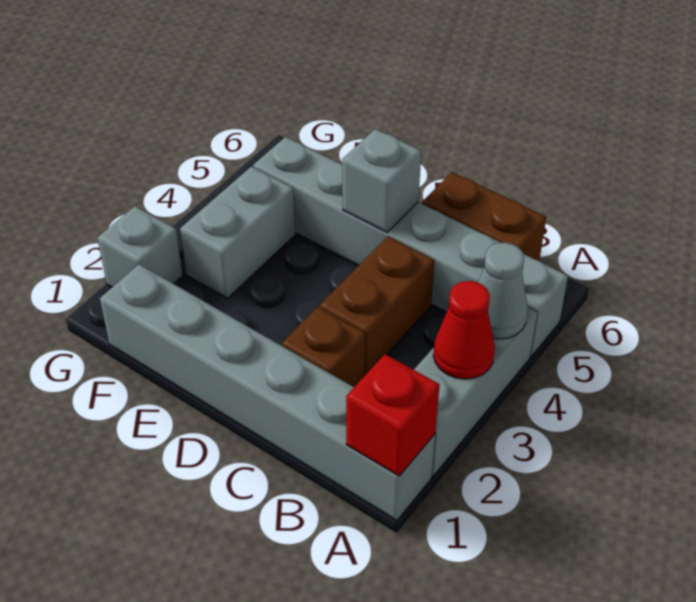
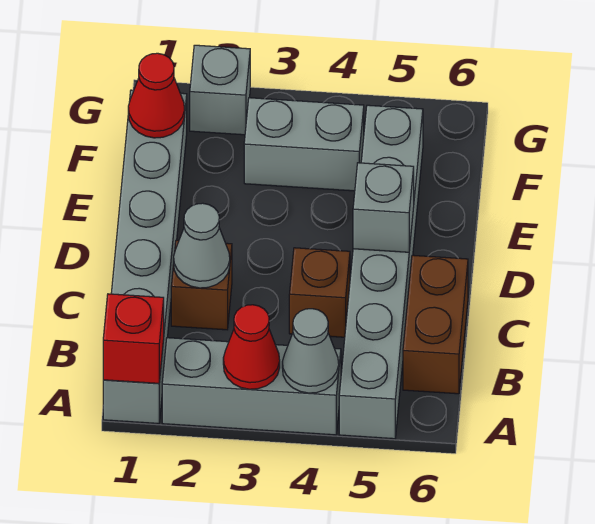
none -> grey cone C2 level 2
brown brick C3:C4 level 1 -> brown brick C4 level 1
none -> red cone F1 level 2

